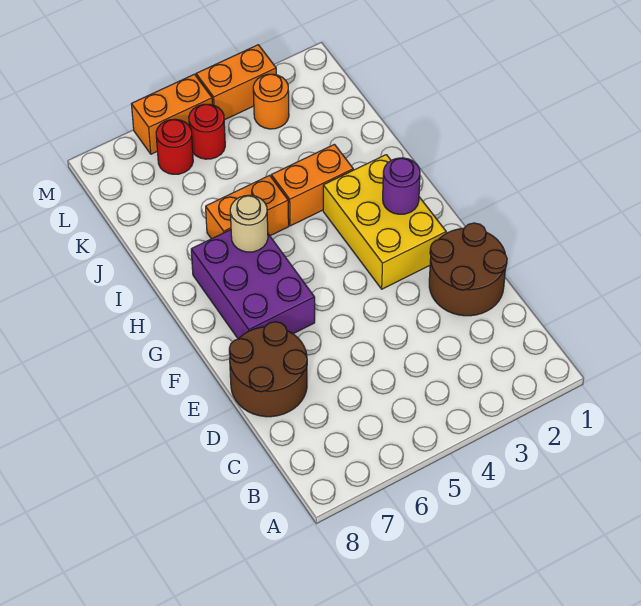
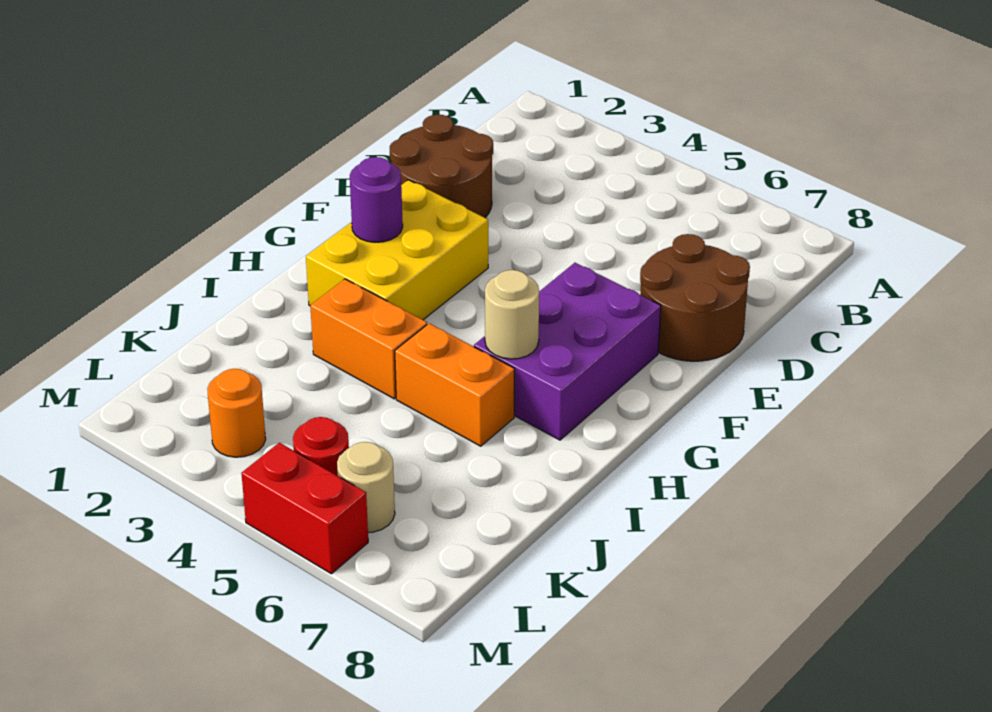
red round brick L6 level 1 -> tan round brick L6 level 1
orange brick M3:M4 level 1 -> none
orange brick M5:M6 level 1 -> red brick M5:M6 level 1

